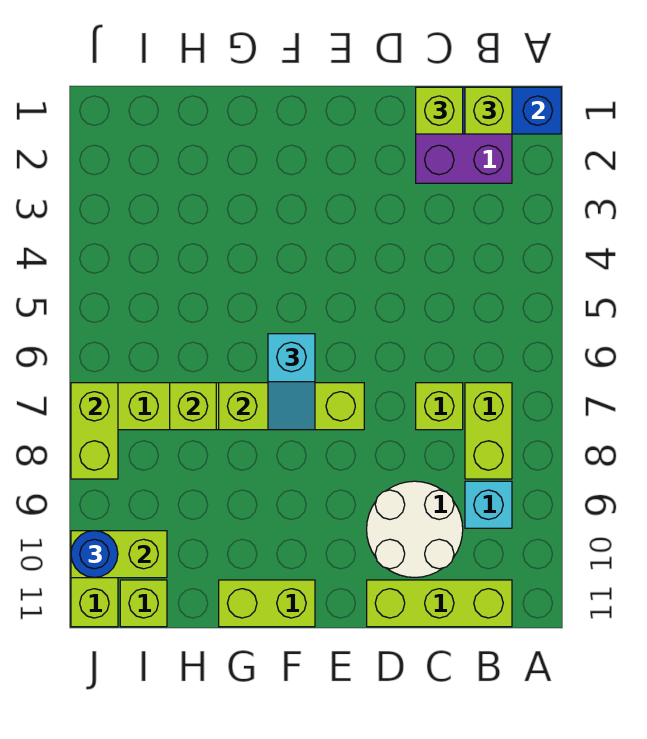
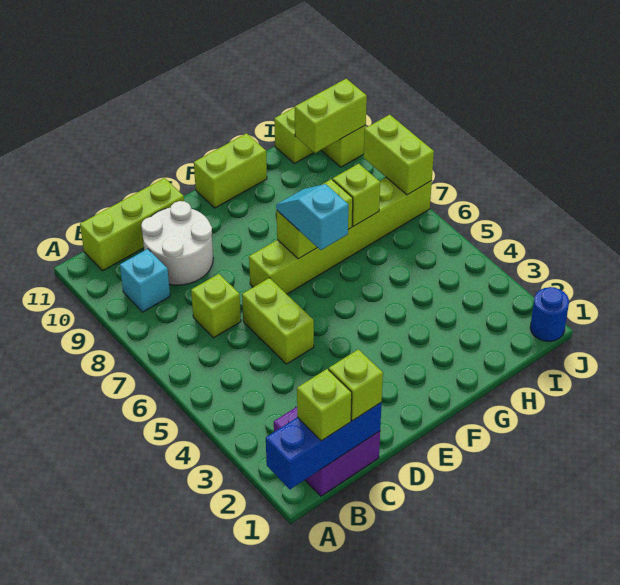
lime brick B7:B8 level 1 -> lime brick D5:D6 level 1
blue round brick J10 level 3 -> blue round brick J1 level 1

